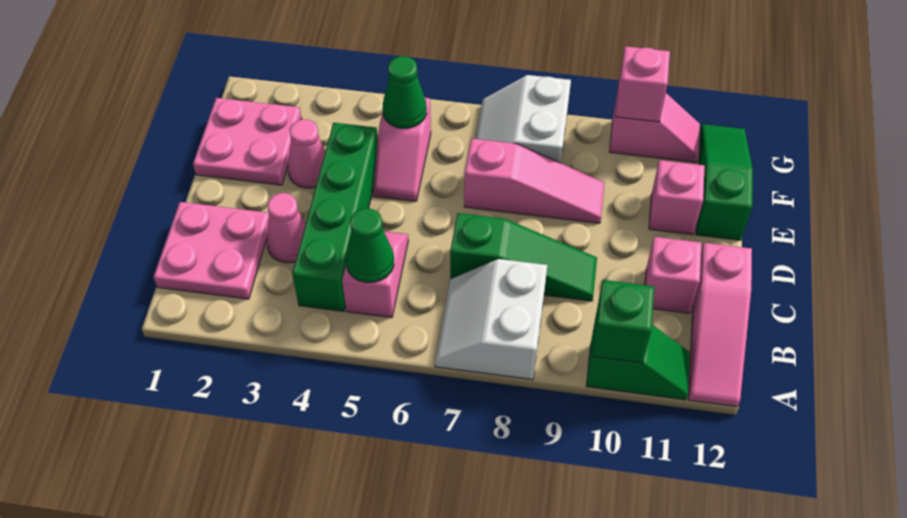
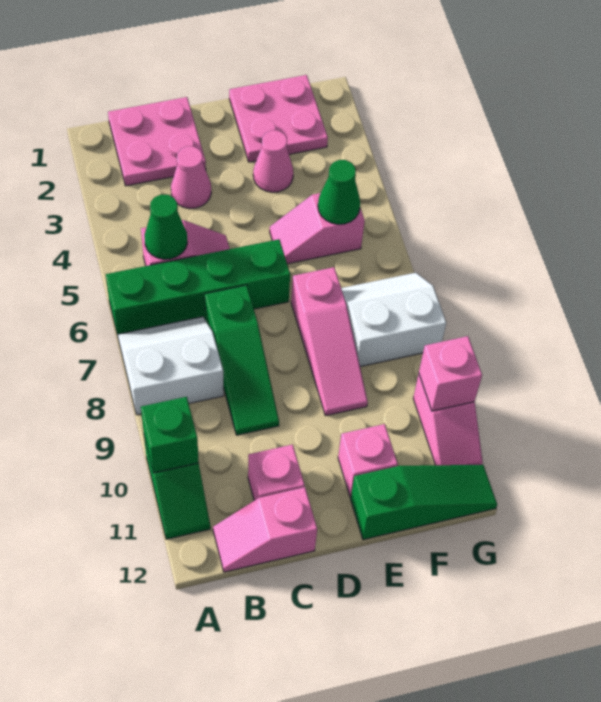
pink slope A12:C12 level 1 top C -> pink slope B12:C12 level 1 top C
green brick B4:E4 level 1 -> green brick A6:D6 level 1

